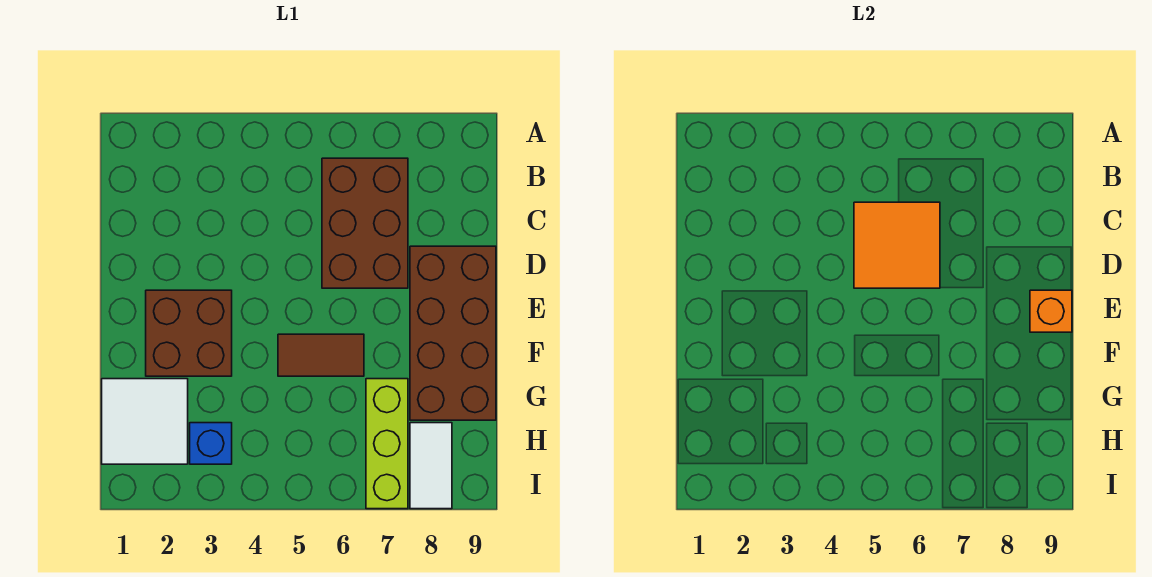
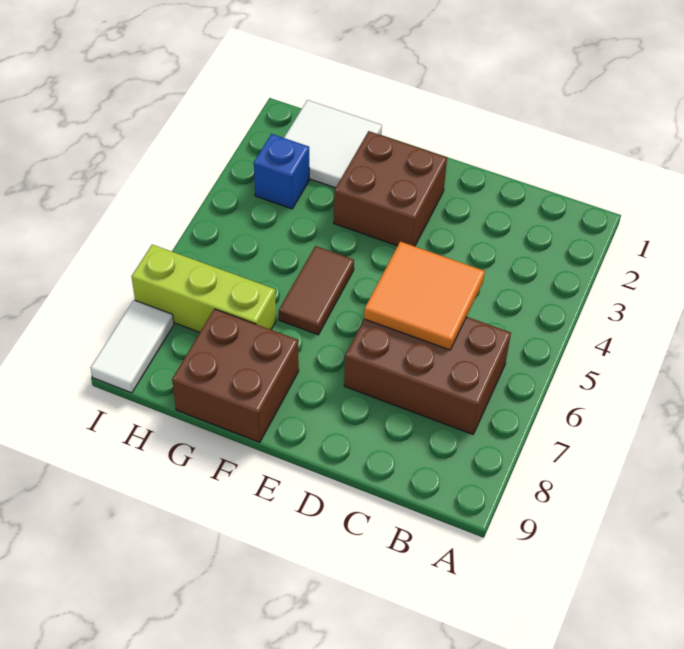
brown brick D8:G9 level 1 -> brown brick F8:G9 level 1
orange brick E9 level 2 -> none
white tile H8:I8 level 1 -> white tile I8:I9 level 1

